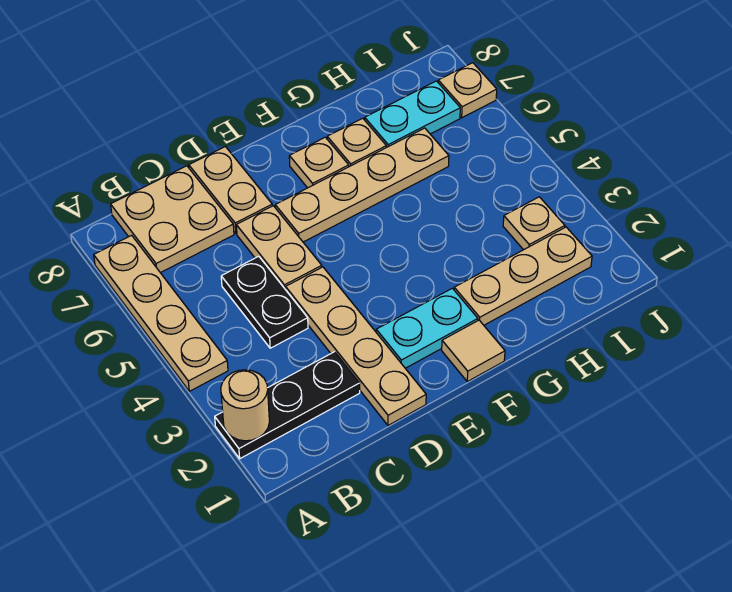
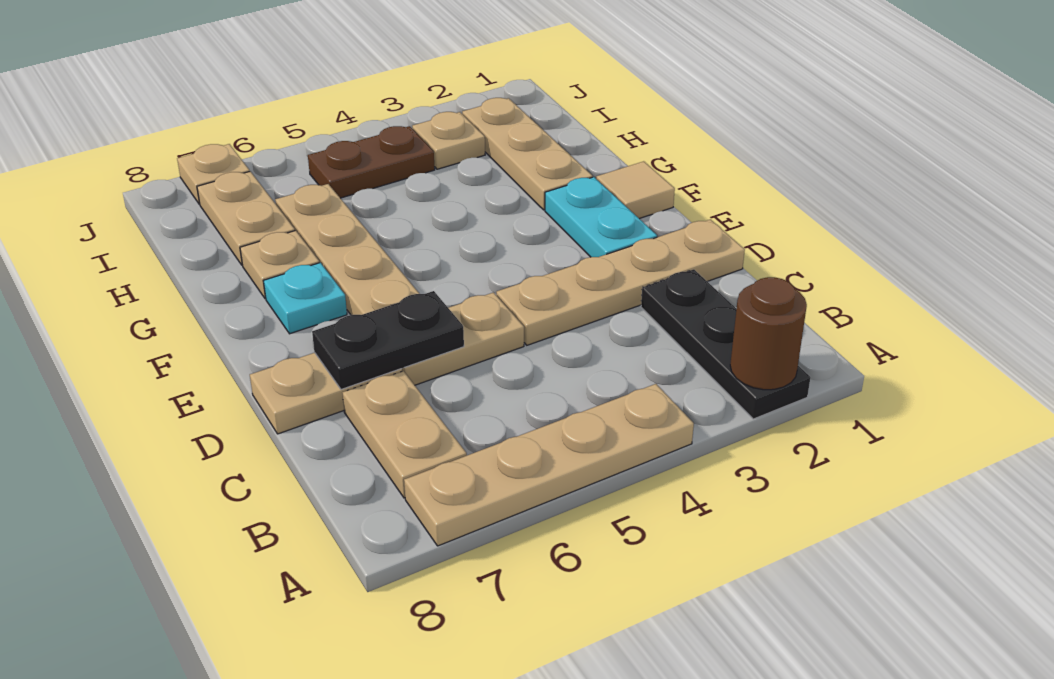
tan round brick A2 level 2 -> brown round brick A2 level 2
tan plate B7:C8 level 1 -> tan plate B7:C7 level 1
black plate C4:C5 level 1 -> black plate D6:D7 level 2
tan plate F7 level 1 -> cyan plate F7 level 1
cyan plate H7:I7 level 1 -> tan plate H7:I7 level 1
none -> brown plate I4:I5 level 1

